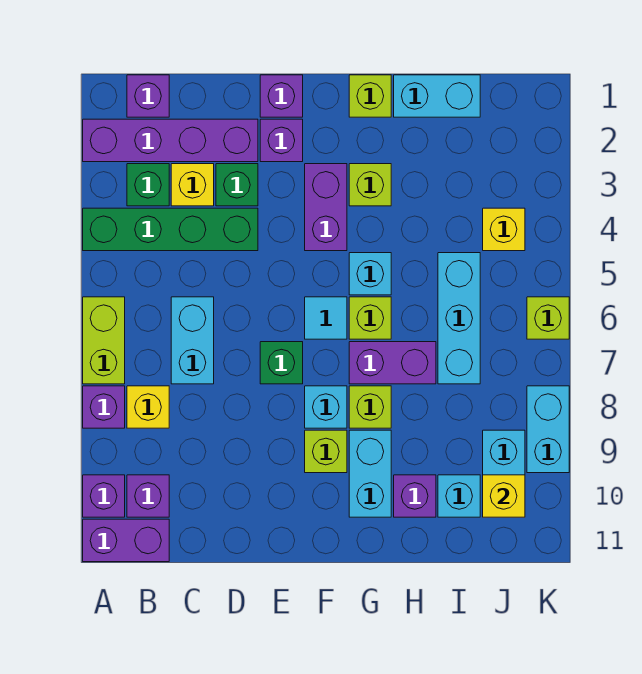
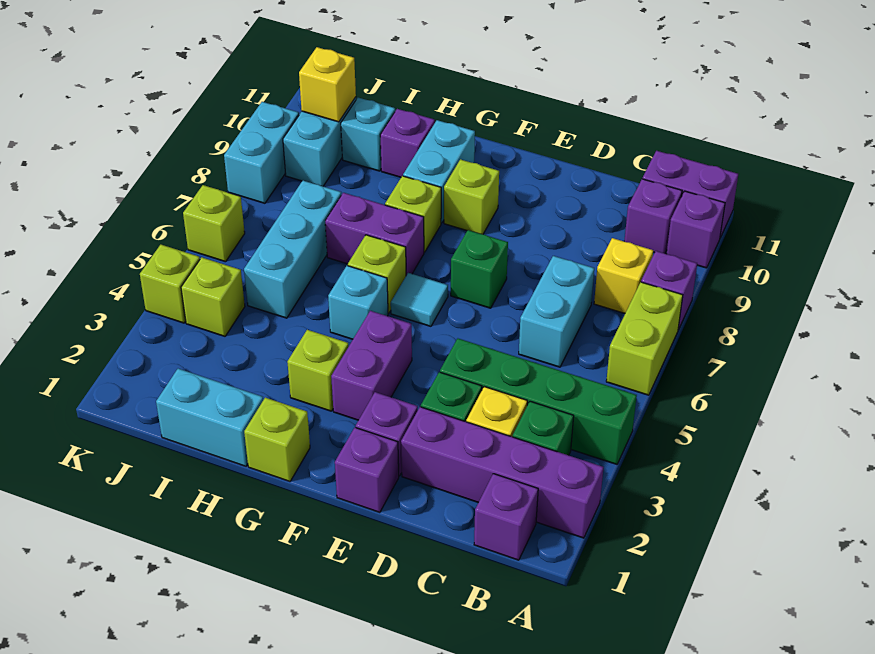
cyan brick F8 level 1 -> none
yellow brick J4 level 1 -> lime brick J4 level 1
none -> lime brick K4 level 1

